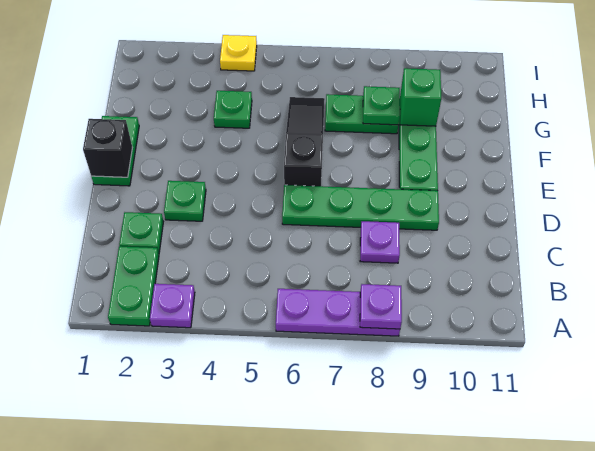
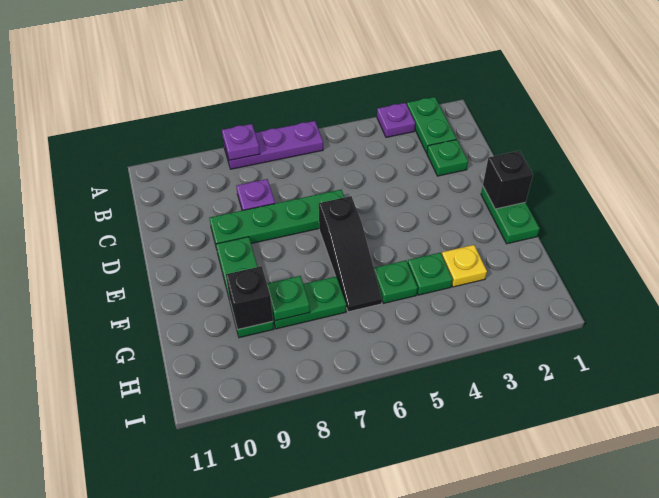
green plate D3 level 1 -> green plate G5 level 1
green brick G9 level 2 -> black brick G9 level 2
yellow plate I4 level 1 -> yellow plate G3 level 1

